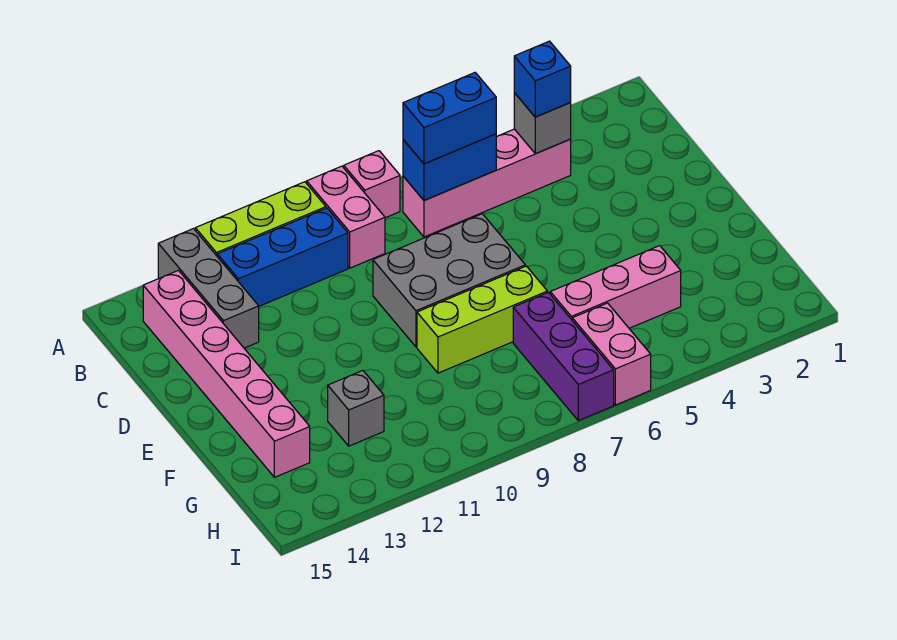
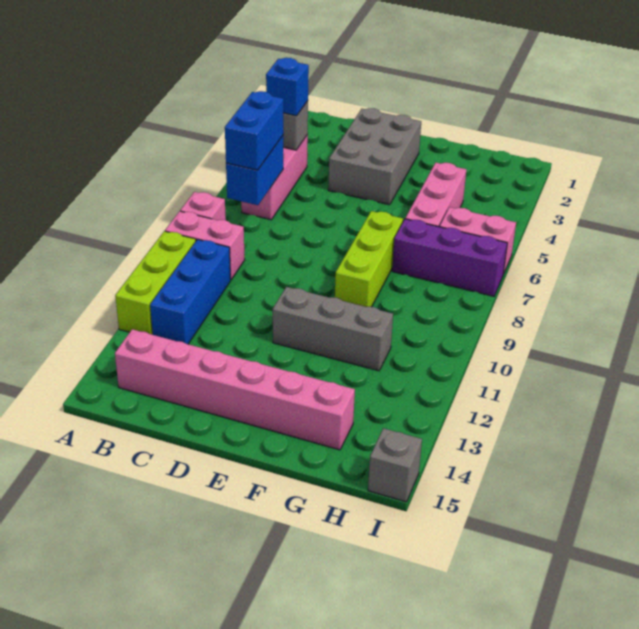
grey brick A13:C13 level 1 -> grey brick E11:G11 level 1
pink brick B4:B7 level 1 -> pink brick B4:B6 level 1
grey brick D7:E9 level 1 -> grey brick D2:E4 level 1
grey brick G12 level 1 -> grey brick I15 level 1

